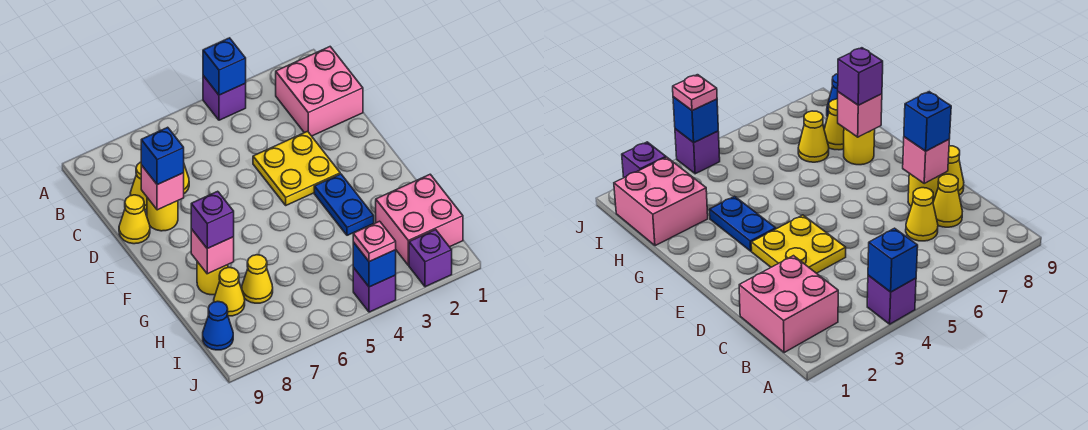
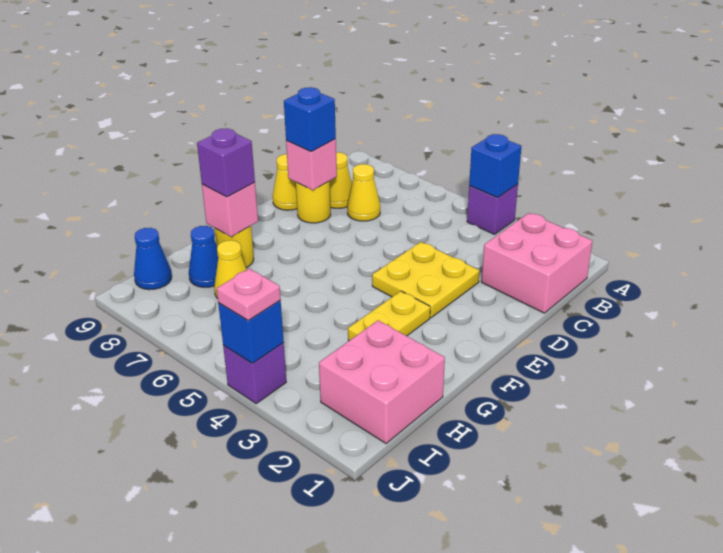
blue plate F3:G3 level 1 -> yellow plate F3:G3 level 1
yellow cone H8 level 1 -> blue cone H8 level 1
purple brick J2 level 1 -> none

